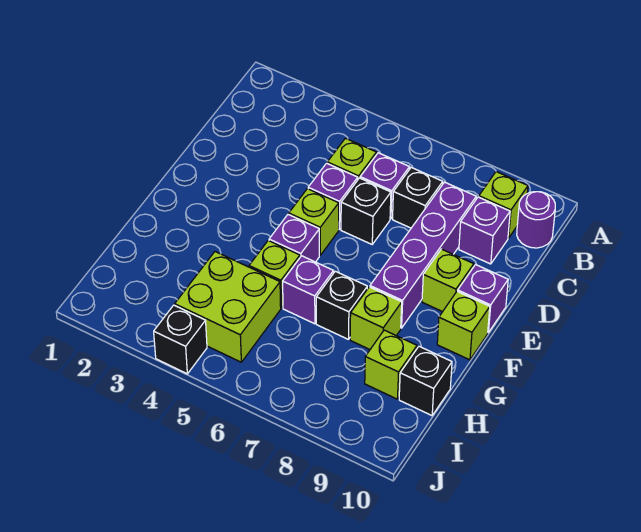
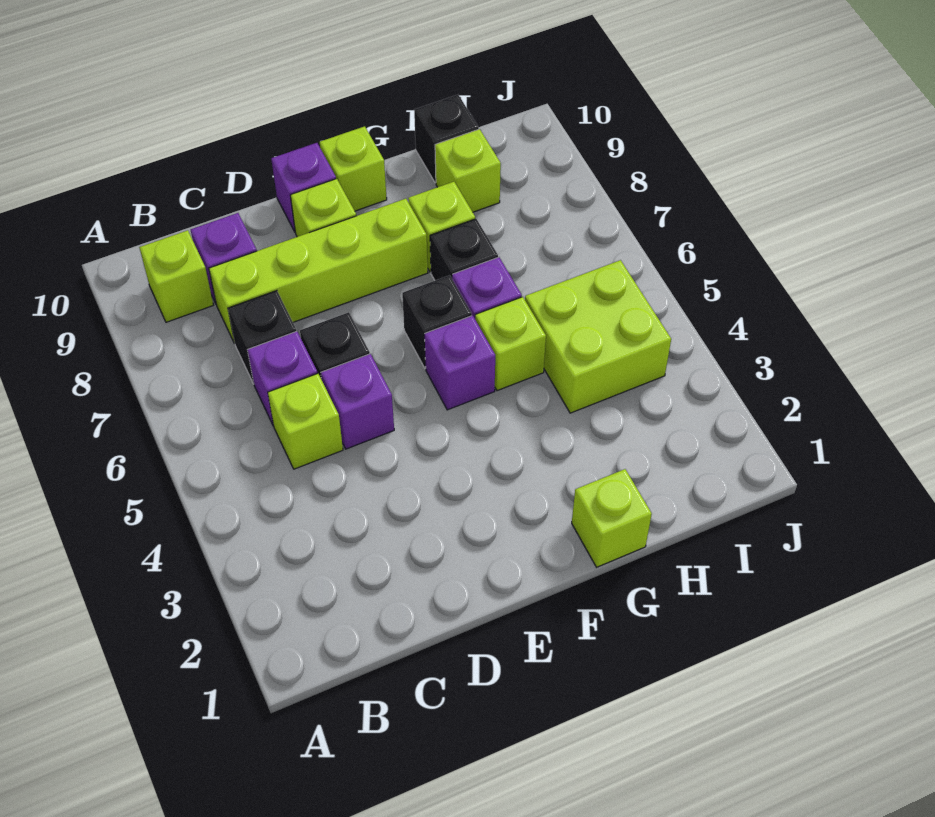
purple round brick B10 level 1 -> none
purple brick C8:F8 level 1 -> lime brick C8:F8 level 1
lime brick E5 level 1 -> lime brick G1 level 1
black brick J4 level 1 -> black brick F6 level 1

